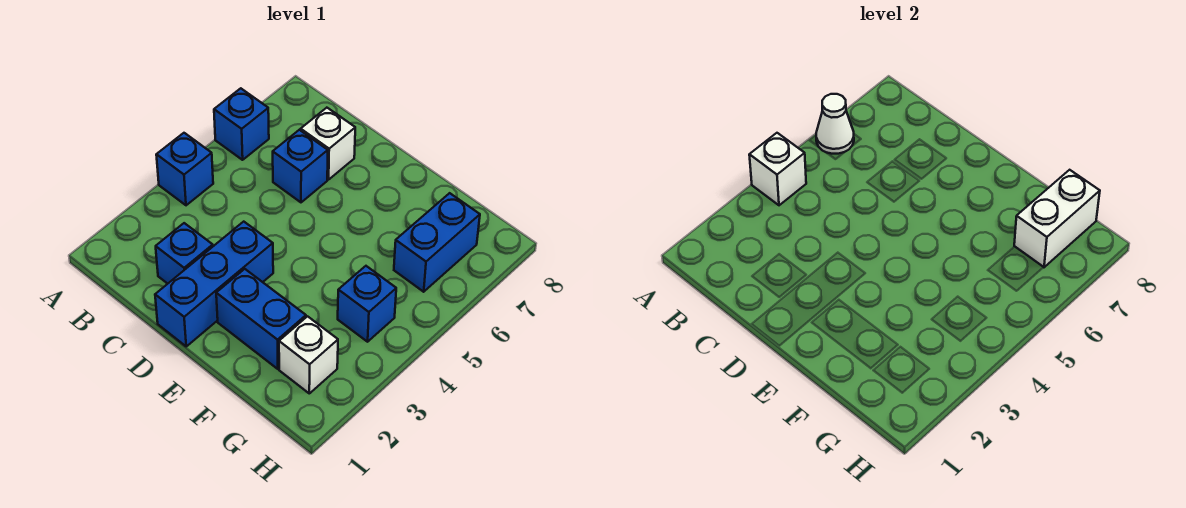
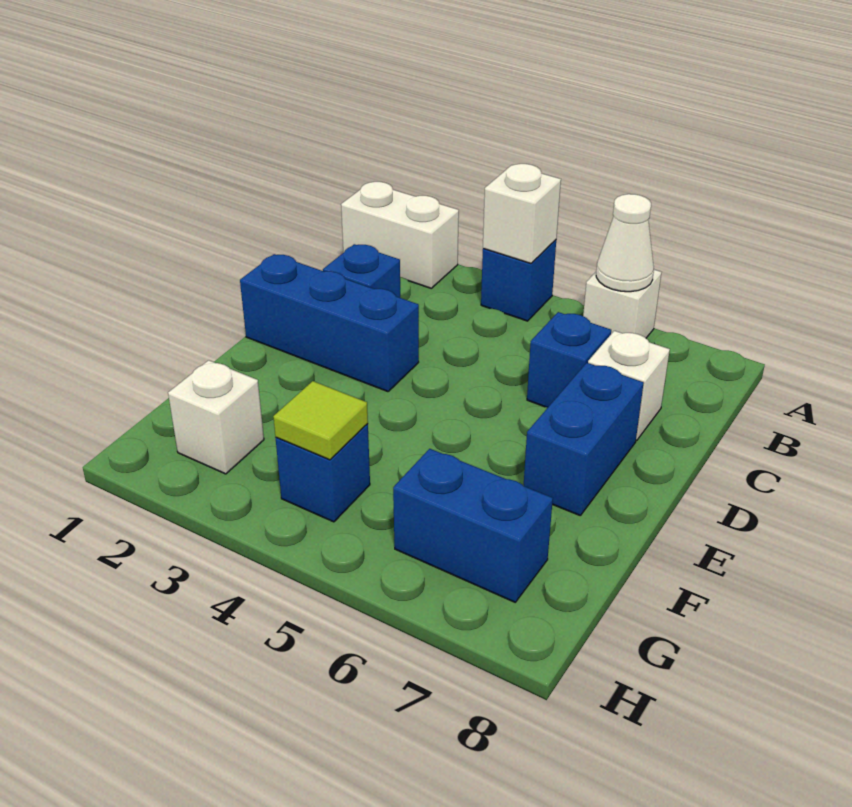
blue brick A6 level 1 -> white brick A6 level 1
blue brick E2:F2 level 1 -> blue brick D7:E7 level 1
none -> lime tile G4 level 2
white brick G7:G8 level 2 -> white brick A1:A2 level 1

